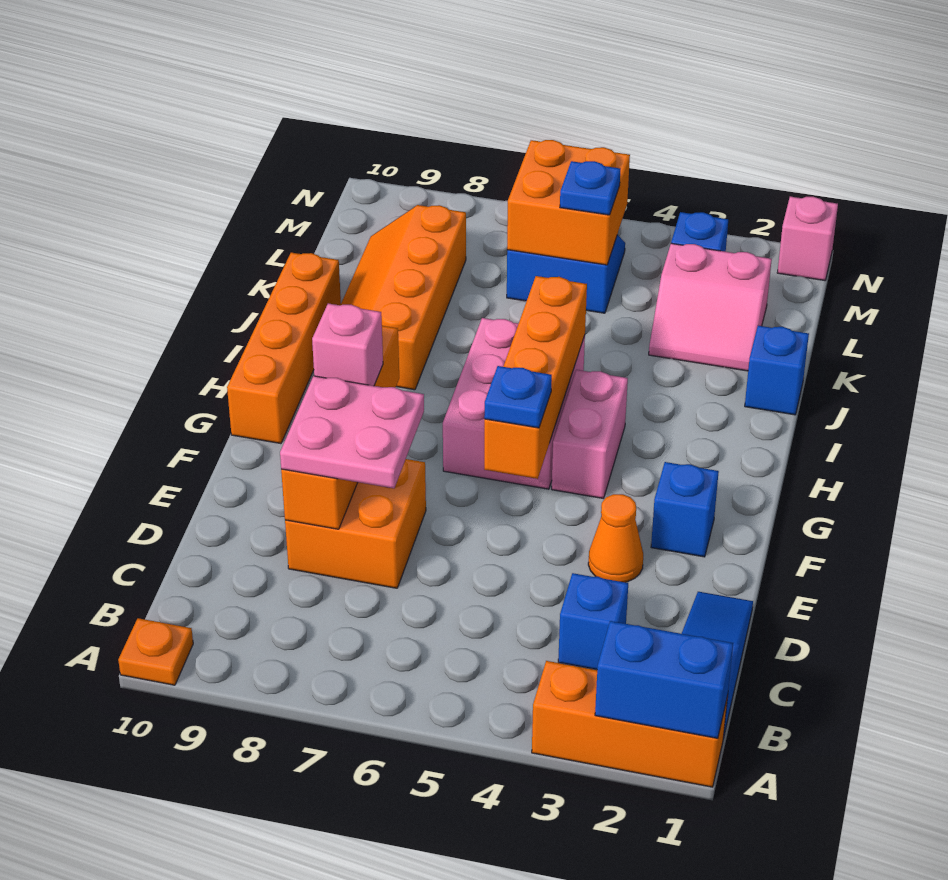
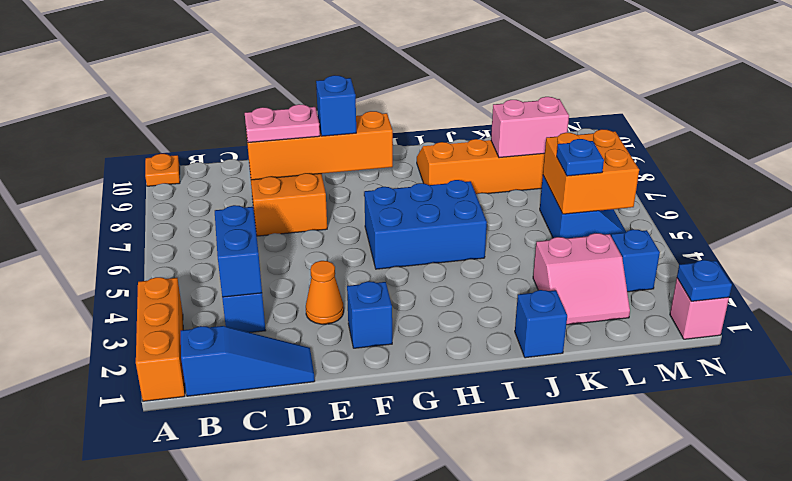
blue brick A1:A2 level 2 -> blue brick C3:C4 level 2
pink plate D7:E8 level 3 -> pink plate D8:E8 level 3
orange brick F5:I5 level 2 -> none
blue plate F5 level 3 -> blue plate N1 level 2
pink brick F8 level 3 -> blue brick F8 level 3
pink brick G4:H4 level 1 -> pink brick K8:L8 level 2
pink brick G5:I6 level 1 -> blue brick G5:I6 level 1
orange brick G10:J10 level 1 -> none
pink slope K2:L3 level 1 top L -> pink slope K2:L3 level 1 top 3

